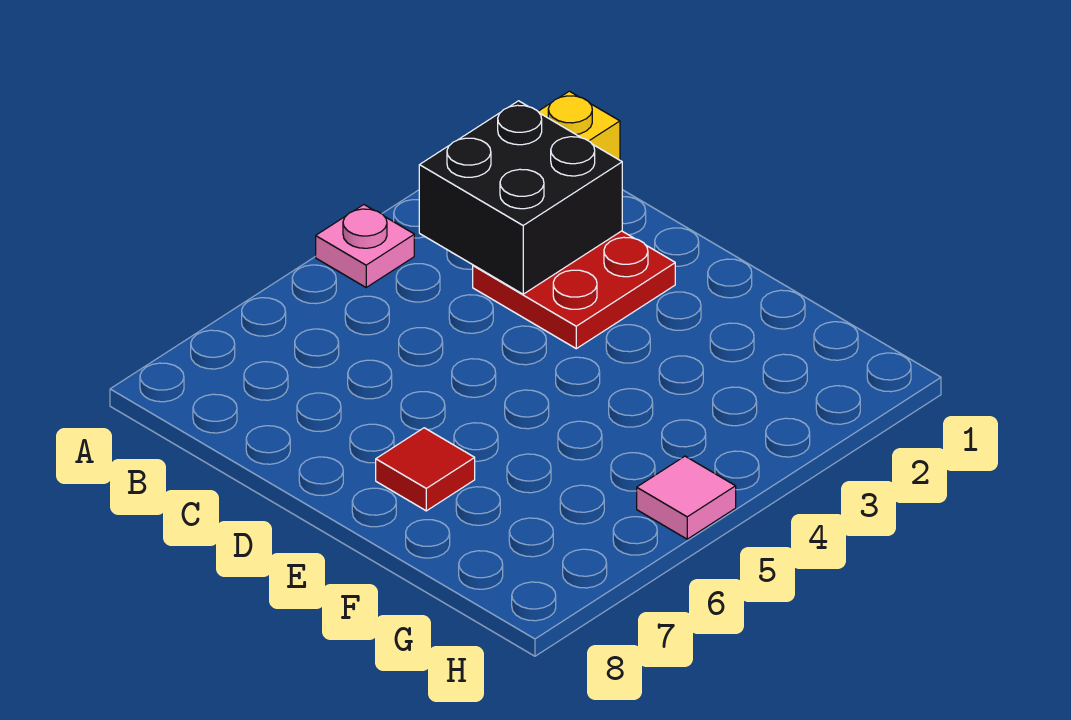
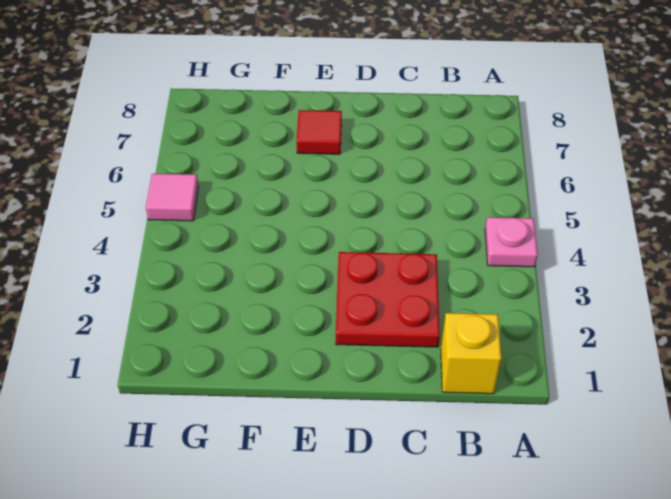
black brick B2:C3 level 2 -> none

